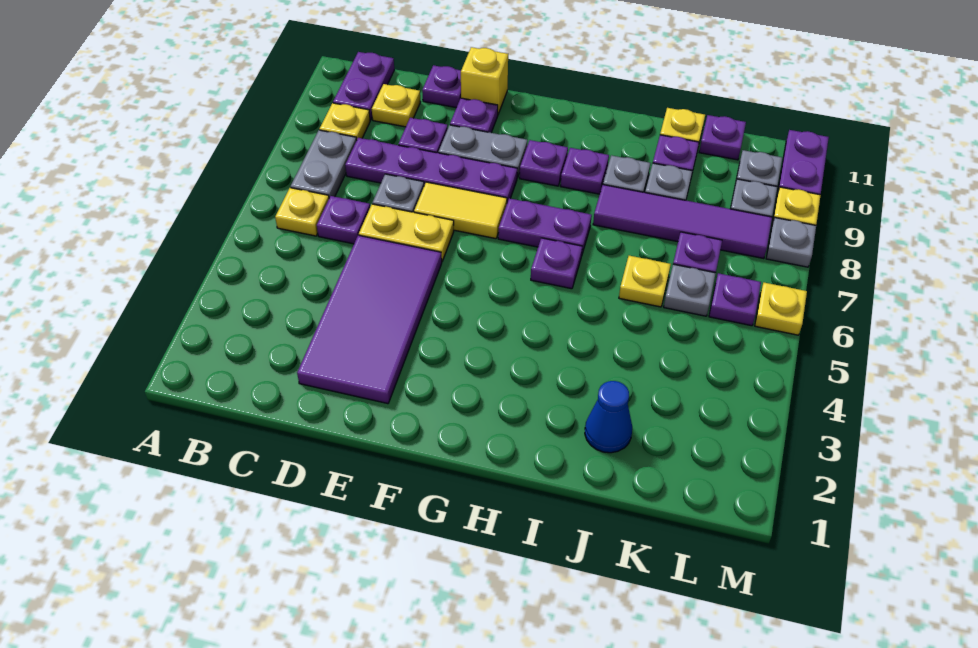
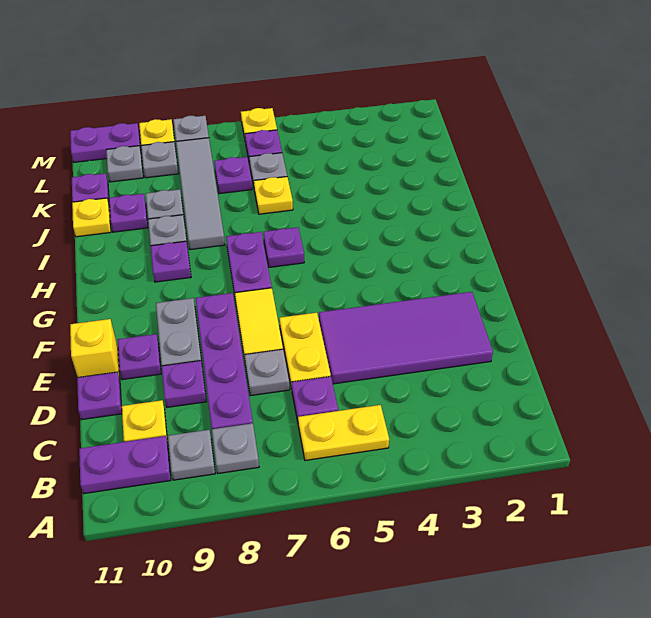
yellow plate B6 level 1 -> yellow plate B5:B6 level 1
grey plate B7:B8 level 1 -> grey plate B8 level 1
yellow plate B9 level 1 -> grey plate B9 level 1
purple plate G9 level 1 -> none
purple tile I8:L8 level 1 -> grey tile I8:L8 level 1
blue cone J2 level 1 -> none

